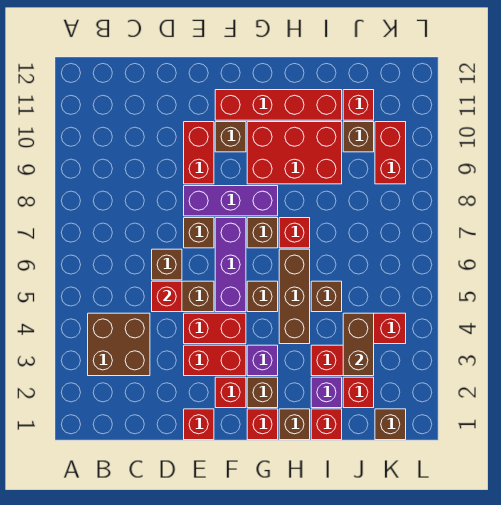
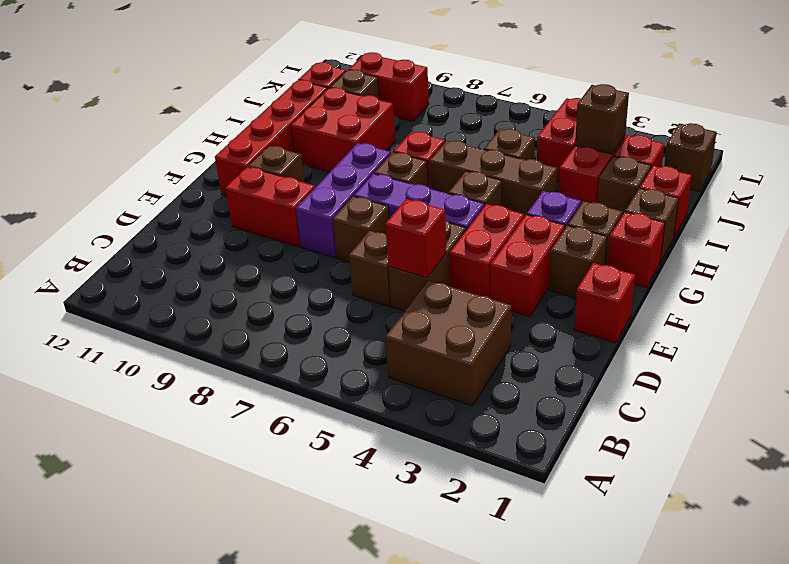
red brick F2 level 1 -> brown brick F2 level 1
red brick G9:I10 level 1 -> red brick H9:I10 level 1
purple brick I2 level 1 -> brown brick I2 level 1
brown brick J3:J4 level 2 -> brown brick J3 level 2

